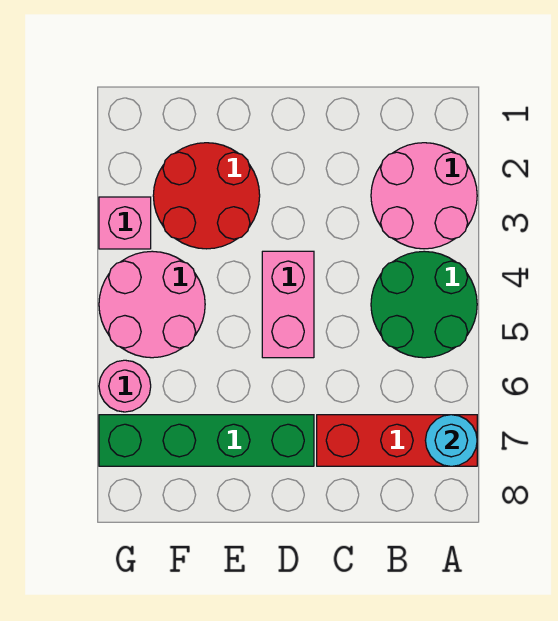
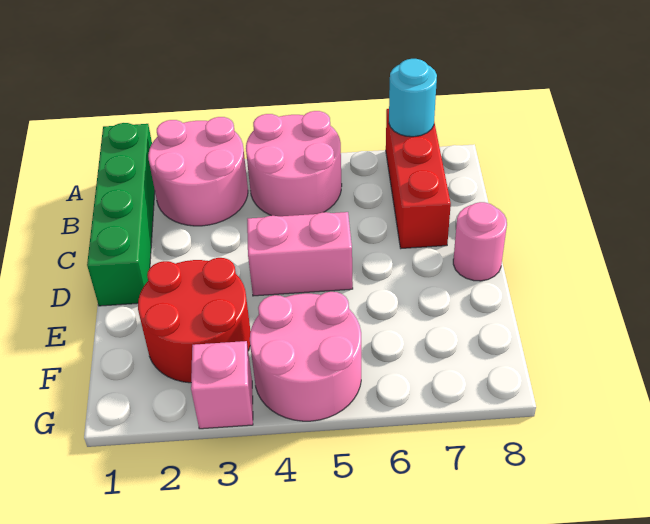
green round brick A4:B5 level 1 -> pink round brick A4:B5 level 1
green brick D7:G7 level 1 -> green brick A1:D1 level 1
pink round brick G6 level 1 -> pink round brick D8 level 1

